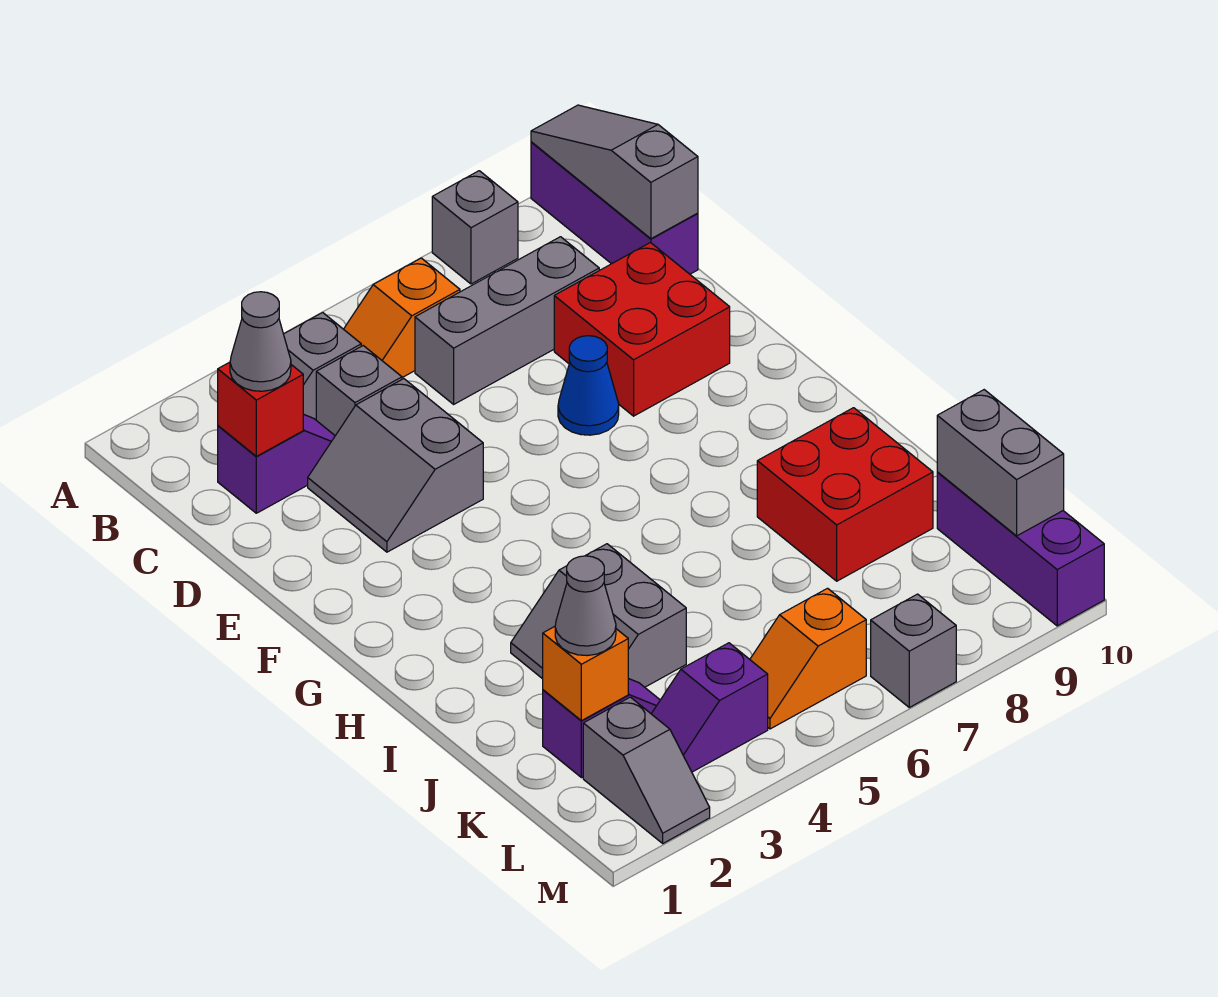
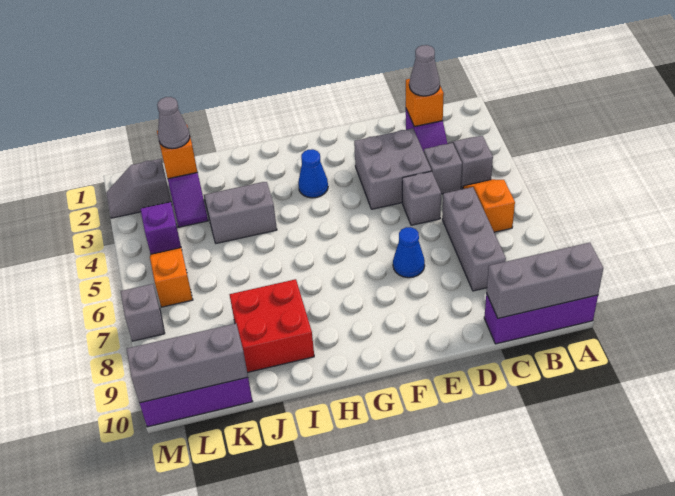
grey brick A8 level 1 -> grey brick D5 level 1
grey slope A10:C10 level 2 top C -> grey brick A10:C10 level 2
red brick C2 level 2 -> orange brick C2 level 2
grey slope D3:E4 level 1 top 4 -> grey brick D3:E4 level 1
red brick D8:E9 level 1 -> none
none -> blue cone G3 level 1
grey brick K10:L10 level 2 -> grey brick K10:M10 level 2

